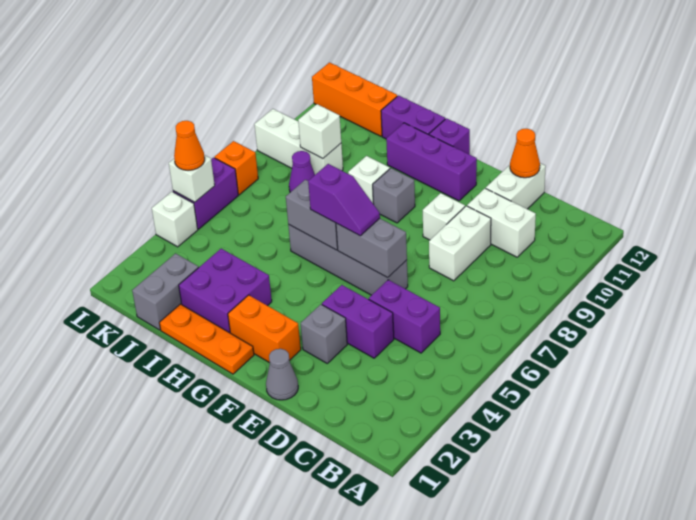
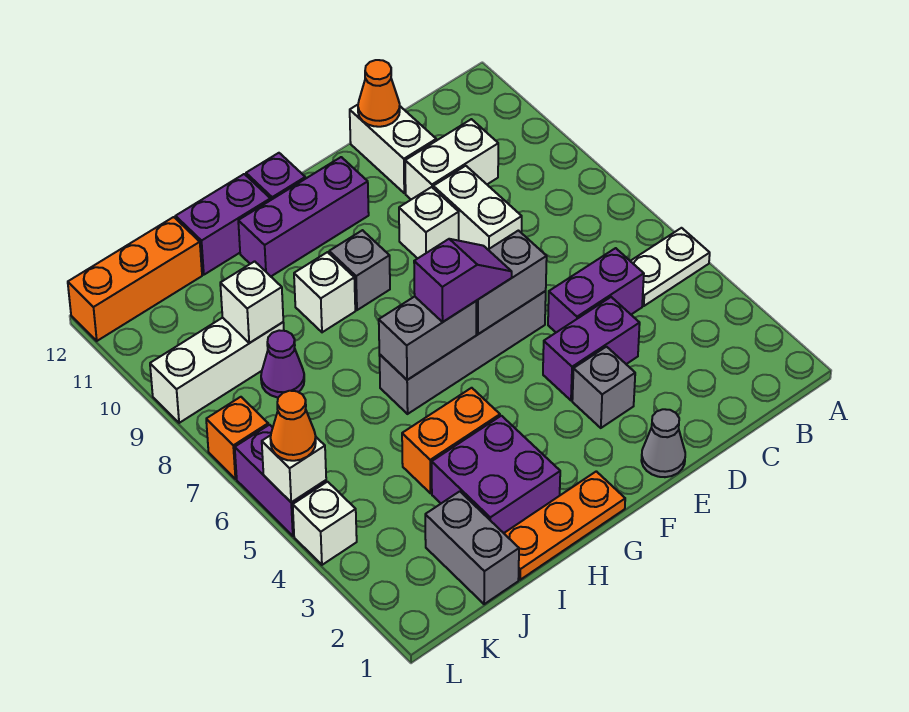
none -> white plate A5:B5 level 1
orange brick F2:G2 level 1 -> orange brick H4:I4 level 1

